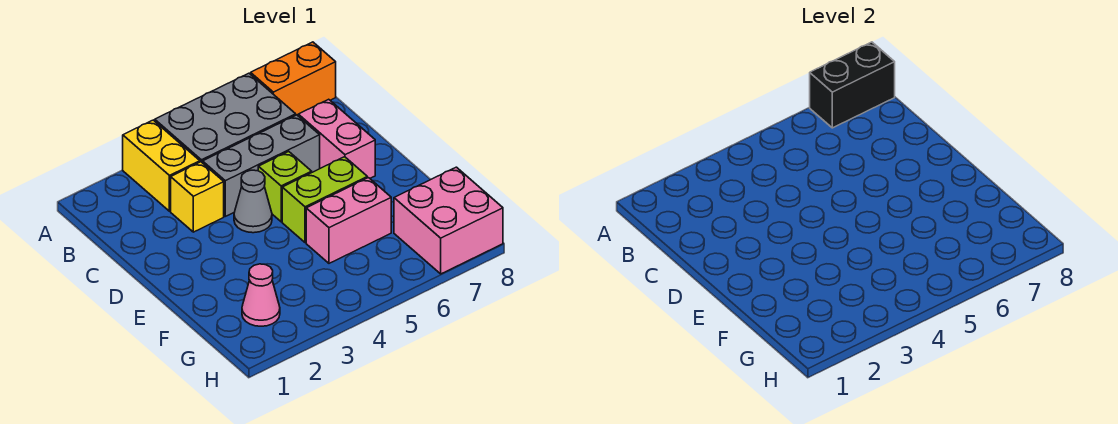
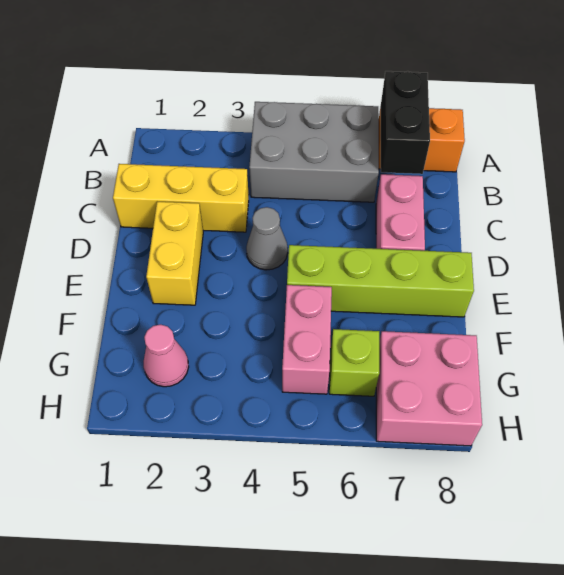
yellow brick A3:B3 level 1 -> yellow brick D2:E2 level 1
black brick A7:A8 level 2 -> black brick A7:B7 level 2
yellow brick C3 level 1 -> yellow brick C1:C3 level 1
grey brick C4:C6 level 1 -> none
lime brick D5 level 1 -> lime brick G6 level 1
lime brick E5:E6 level 1 -> lime brick E5:E8 level 1
pink brick F5:F6 level 1 -> pink brick F5:G5 level 1

